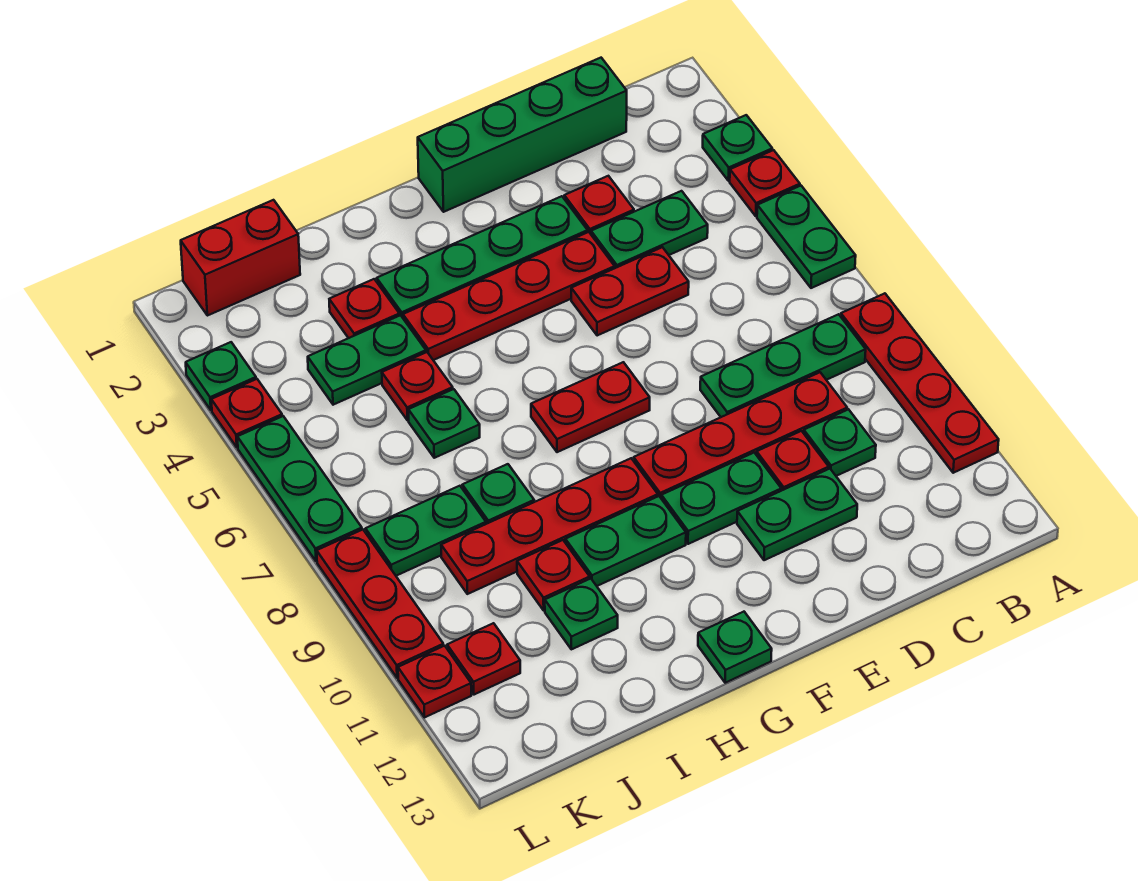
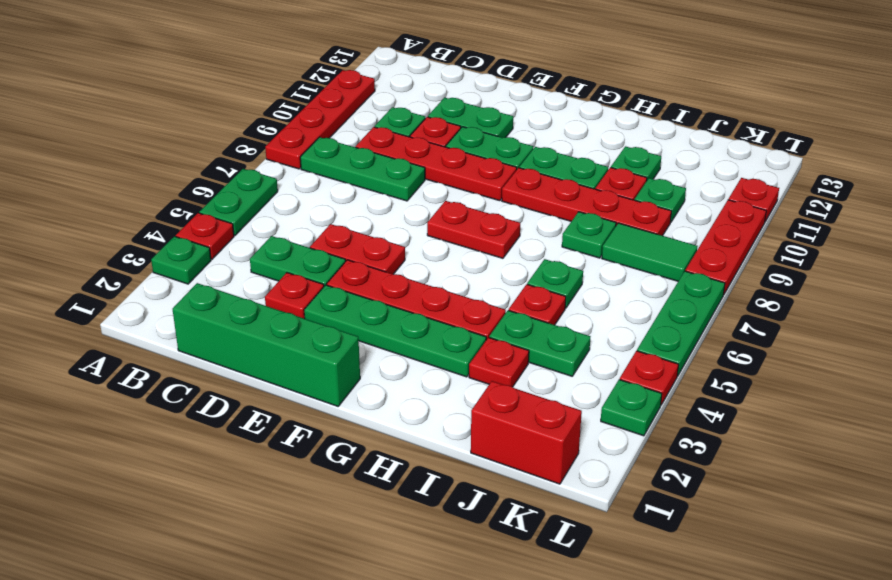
green plate G13 level 1 -> green plate J10 level 1
green plate J8:K8 level 1 -> green tile J8:K8 level 1
red plate K11 level 1 -> none

